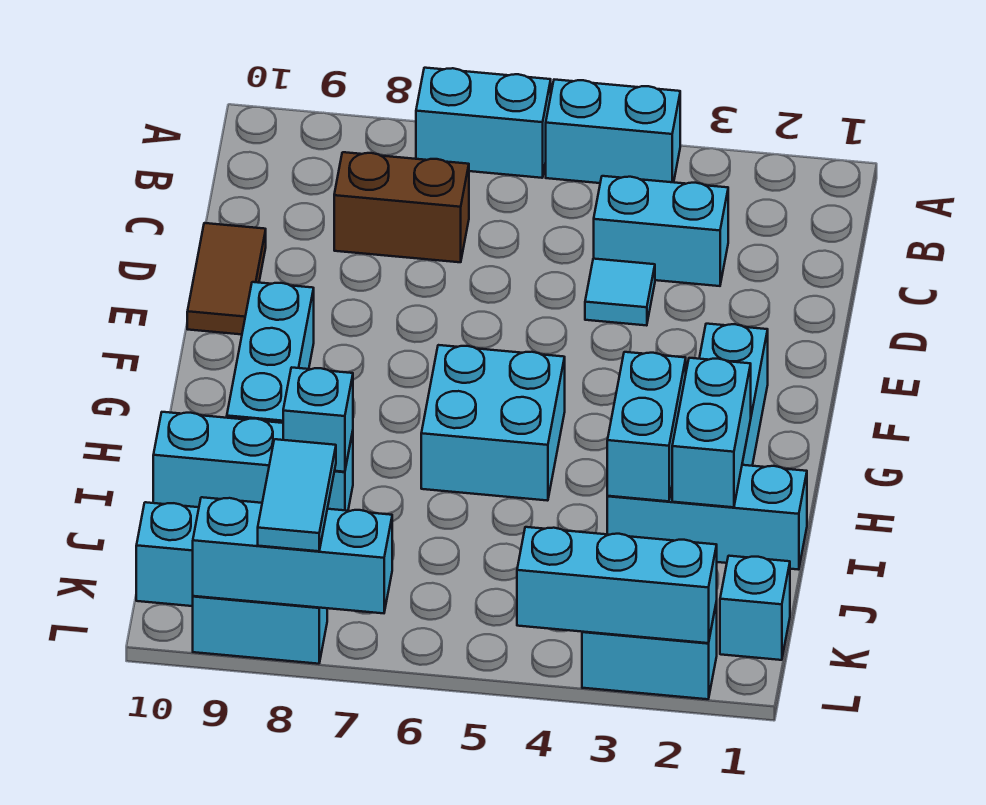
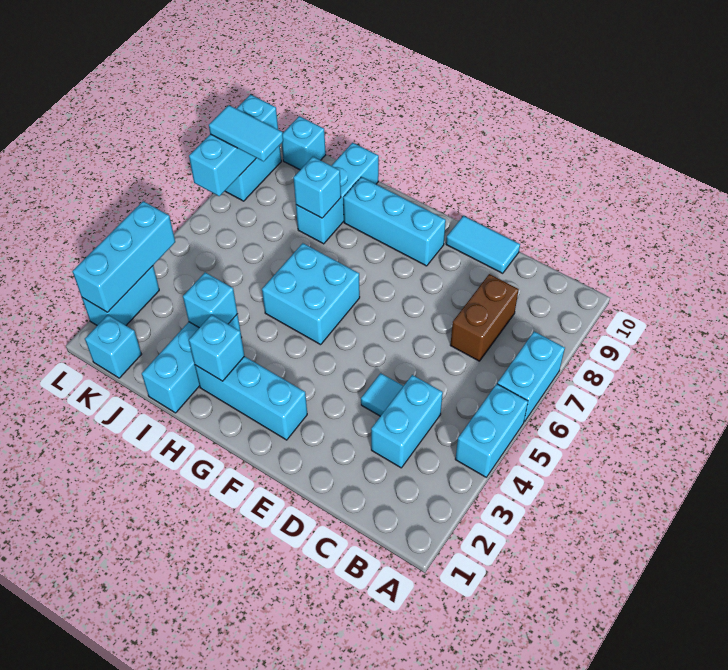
brown tile D10:E10 level 1 -> cyan tile D10:E10 level 1
cyan brick H2:I2 level 2 -> cyan brick H2 level 2
cyan brick H3:I3 level 2 -> cyan brick I3 level 2

